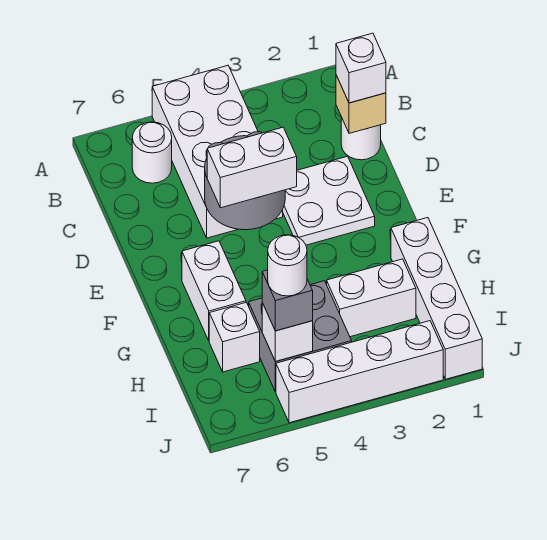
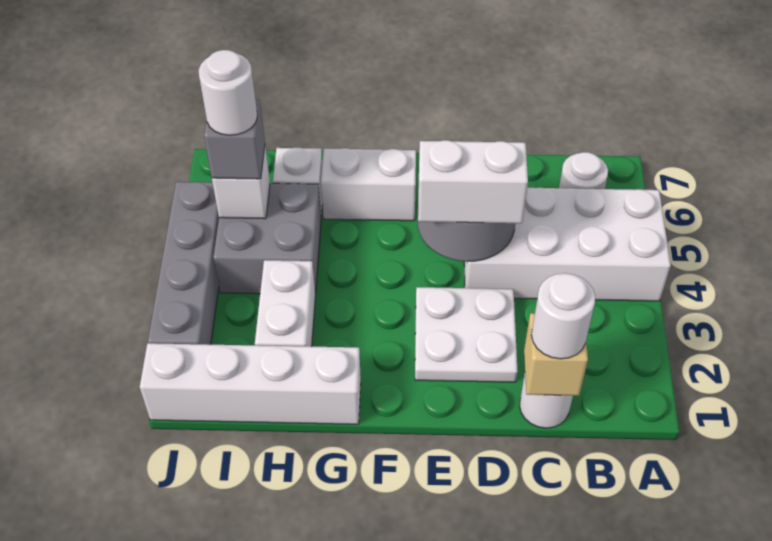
white brick C1 level 3 -> white round brick C1 level 3
white brick E4:E5 level 3 -> white brick D4:E4 level 3
white brick J2:J5 level 1 -> grey brick J2:J5 level 1

